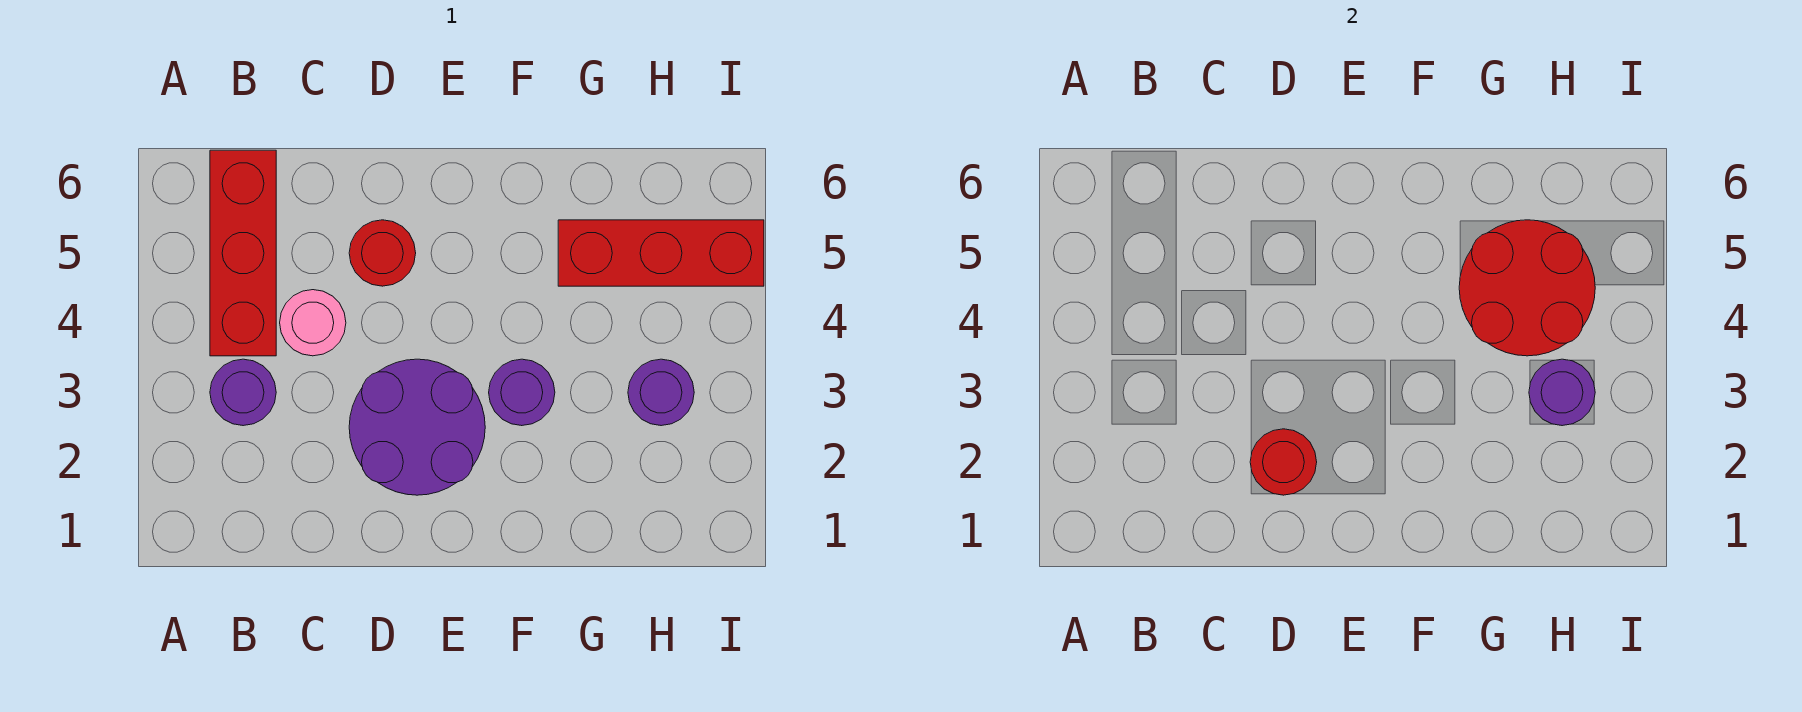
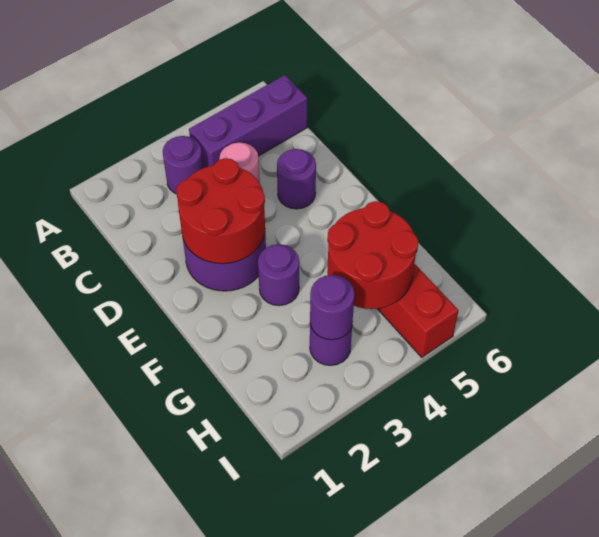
red brick B4:B6 level 1 -> purple brick B4:B6 level 1
red round brick D2 level 2 -> red round brick D2:E3 level 2
red round brick D5 level 1 -> purple round brick D5 level 1

